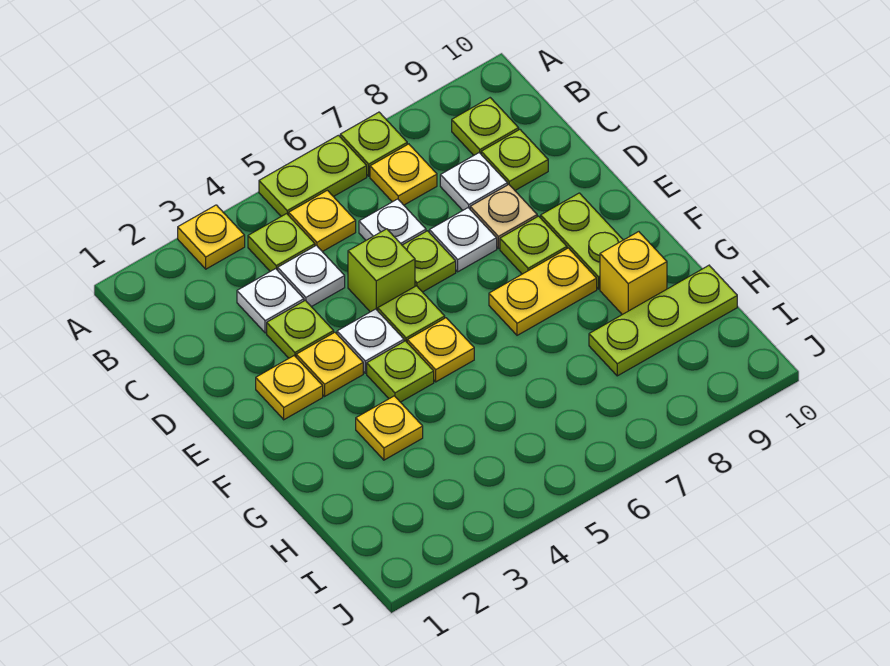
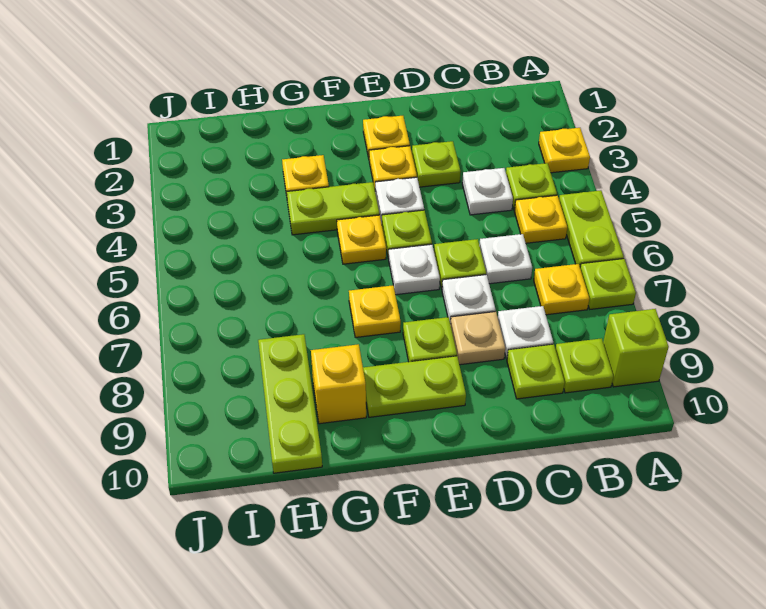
white plate C3 level 1 -> white plate E6 level 1
lime brick D5 level 1 -> lime brick A9 level 1
lime plate F4 level 1 -> lime plate F4:G4 level 1
yellow plate F7:F8 level 1 -> yellow plate F7 level 1

